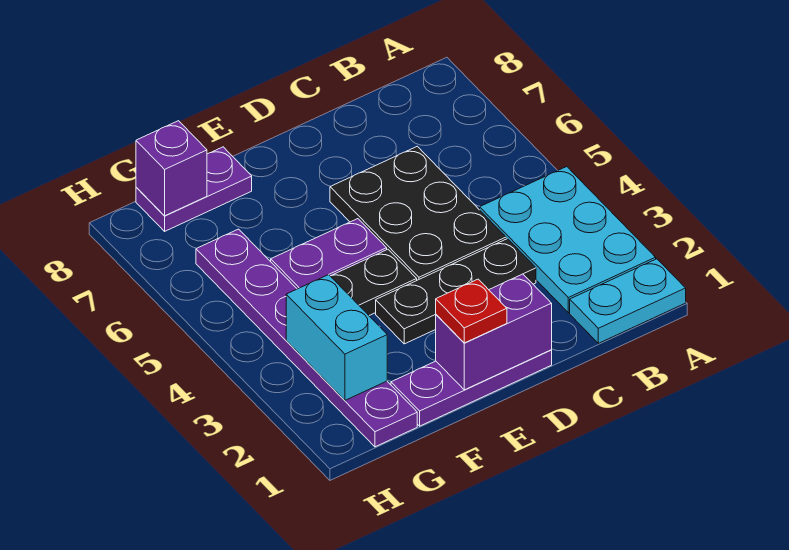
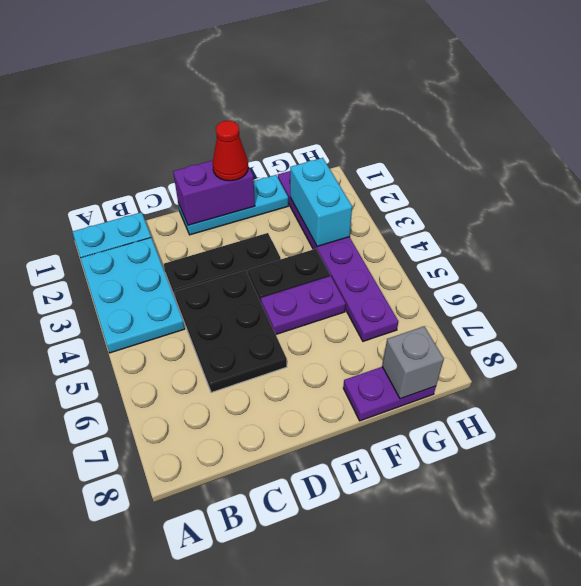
purple plate D1:F1 level 1 -> cyan plate D1:F1 level 1
red plate E1 level 3 -> red cone E1 level 3
purple brick G8 level 2 -> grey brick G8 level 2

